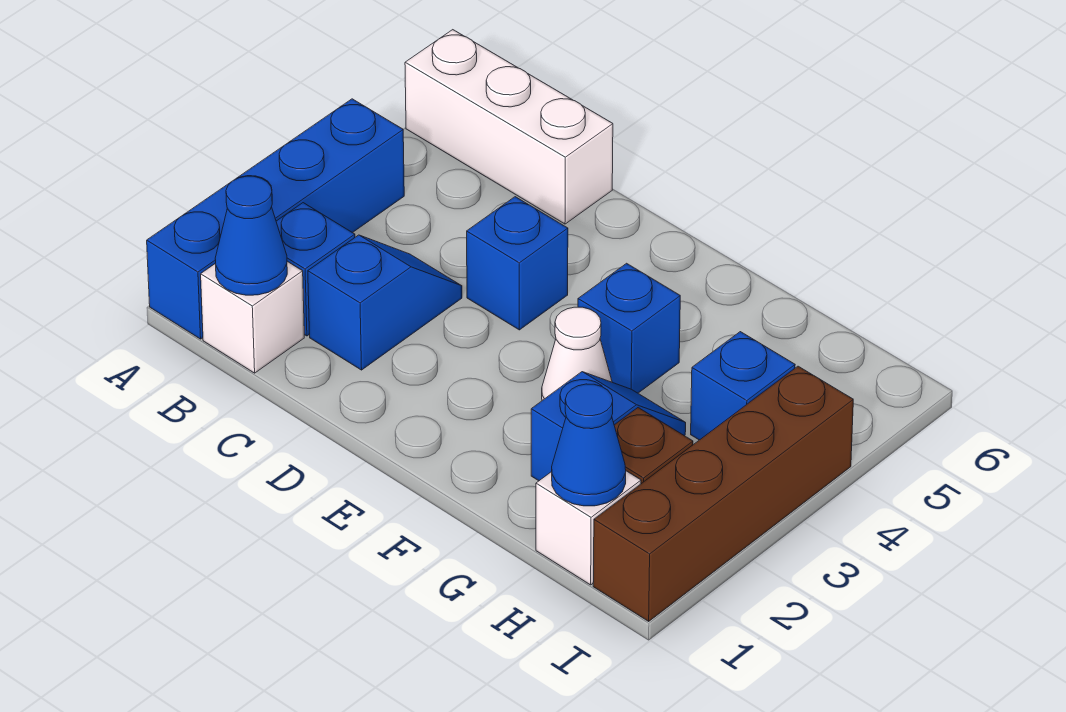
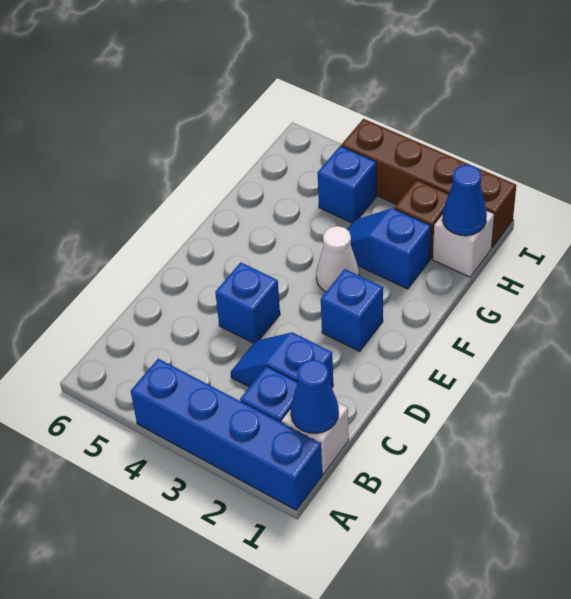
white brick A6:C6 level 1 -> none
blue brick F4 level 1 -> blue brick E2 level 1

